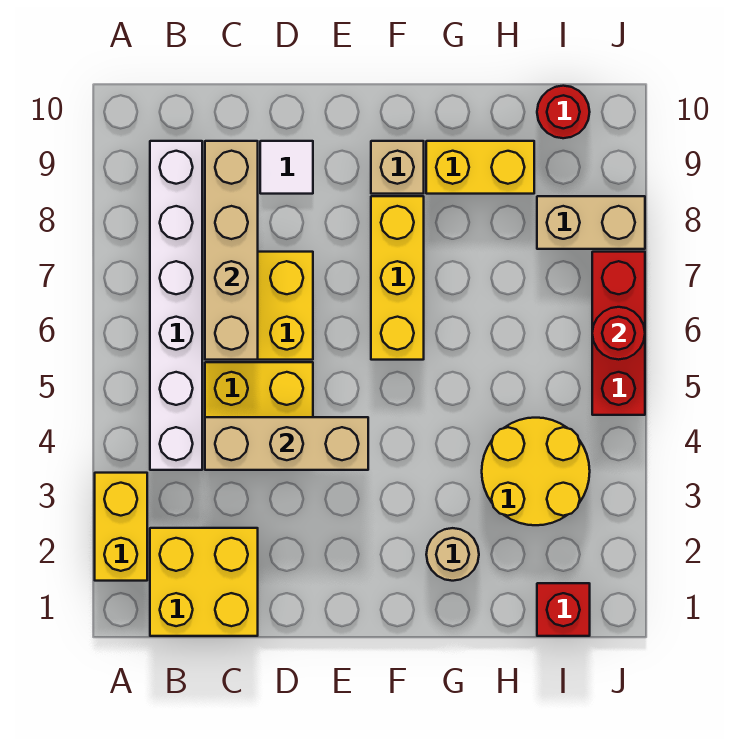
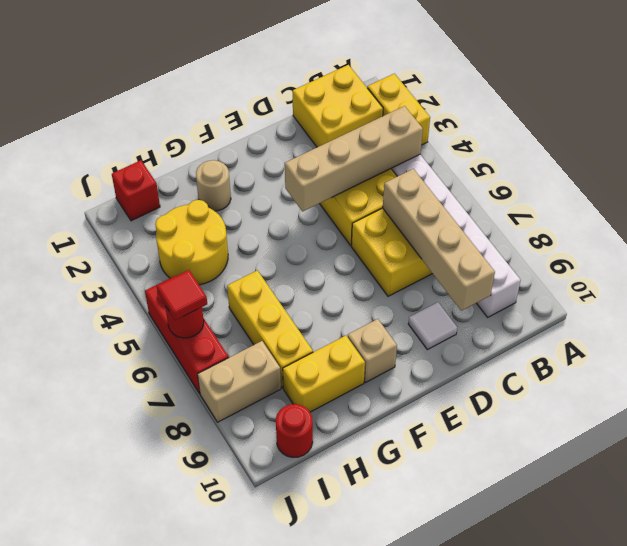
tan brick C4:E4 level 2 -> tan brick B4:E4 level 2
yellow brick F6:F8 level 1 -> yellow brick H6:H8 level 1
none -> red tile J6 level 3

